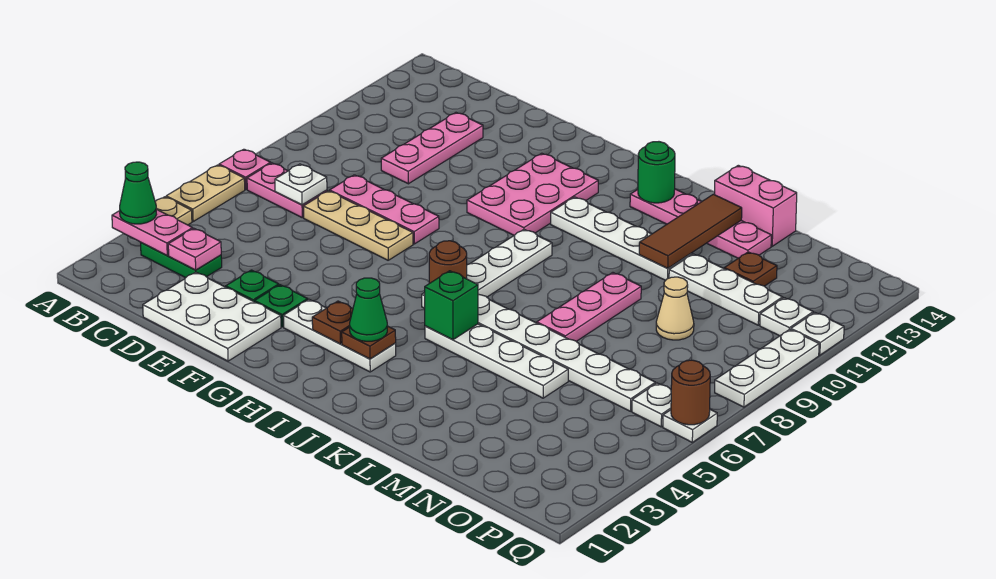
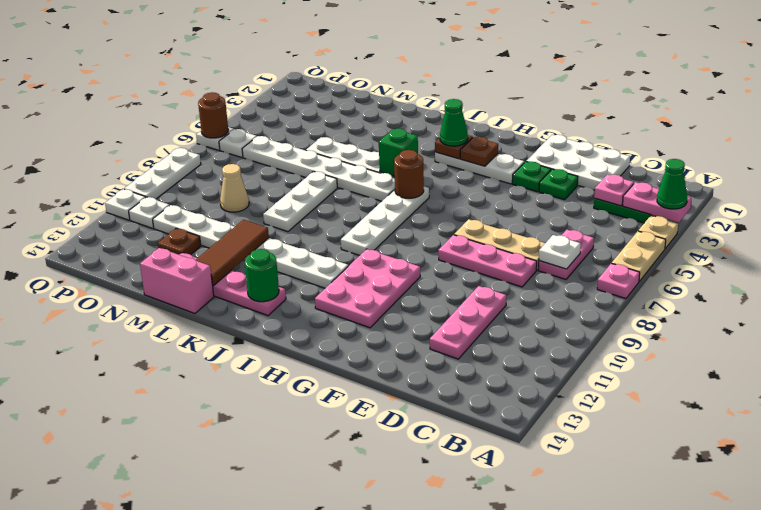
pink plate B7:C7 level 1 -> pink plate C6:C7 level 1
pink plate L7:L9 level 1 -> white plate L7:L9 level 1

